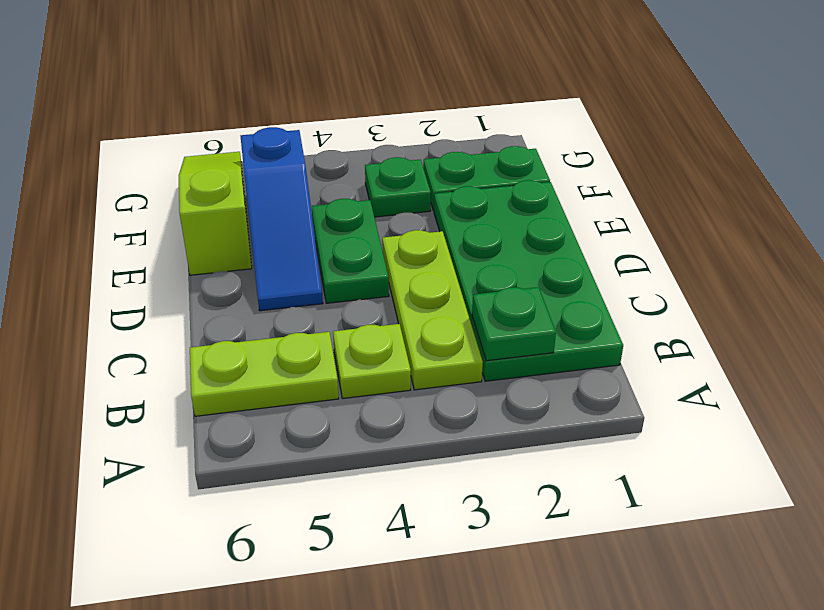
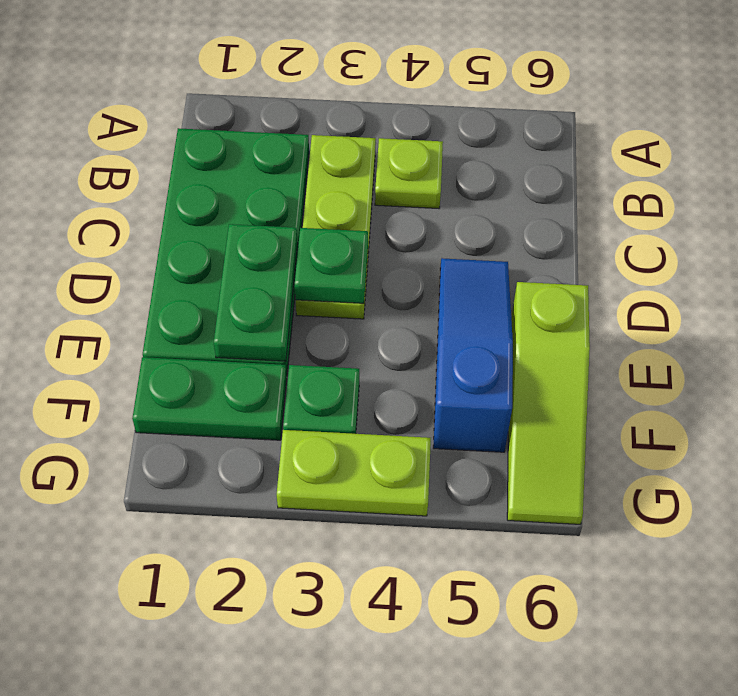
green plate B2 level 2 -> green plate D3 level 2
lime plate B5:B6 level 1 -> lime plate G3:G4 level 1
green plate D4:E4 level 1 -> green plate D2:E2 level 2

